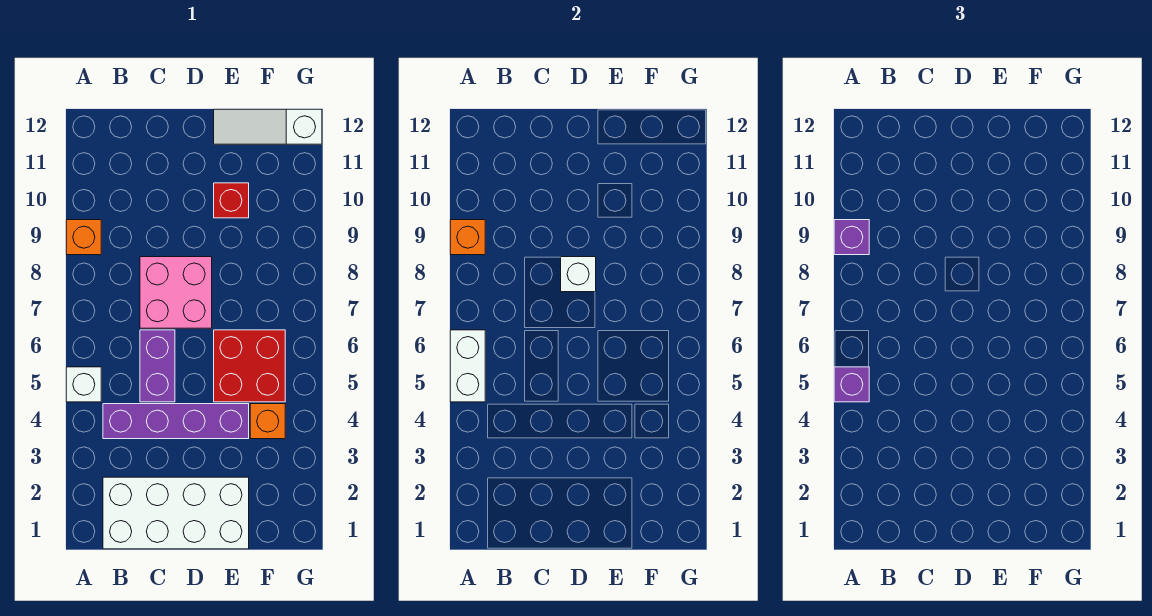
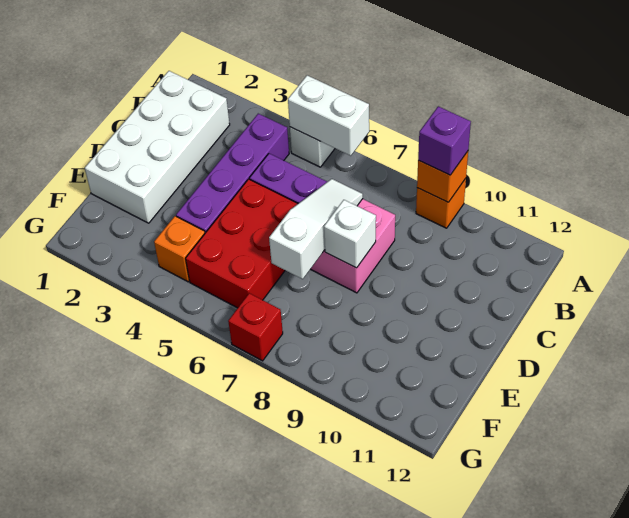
purple brick A5 level 3 -> none
red brick E5:F6 level 1 -> red brick D5:F6 level 1
red brick E10 level 1 -> red brick G7 level 1
white slope E12:G12 level 1 top G -> white slope C7:E7 level 2 top E

